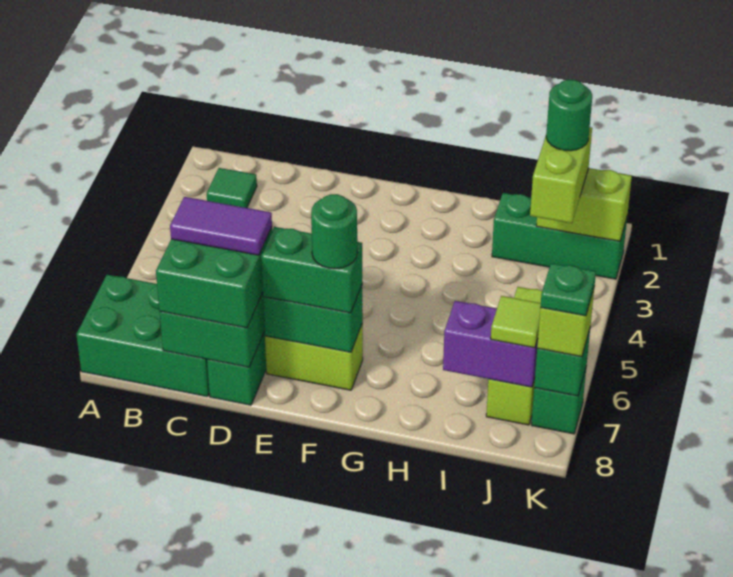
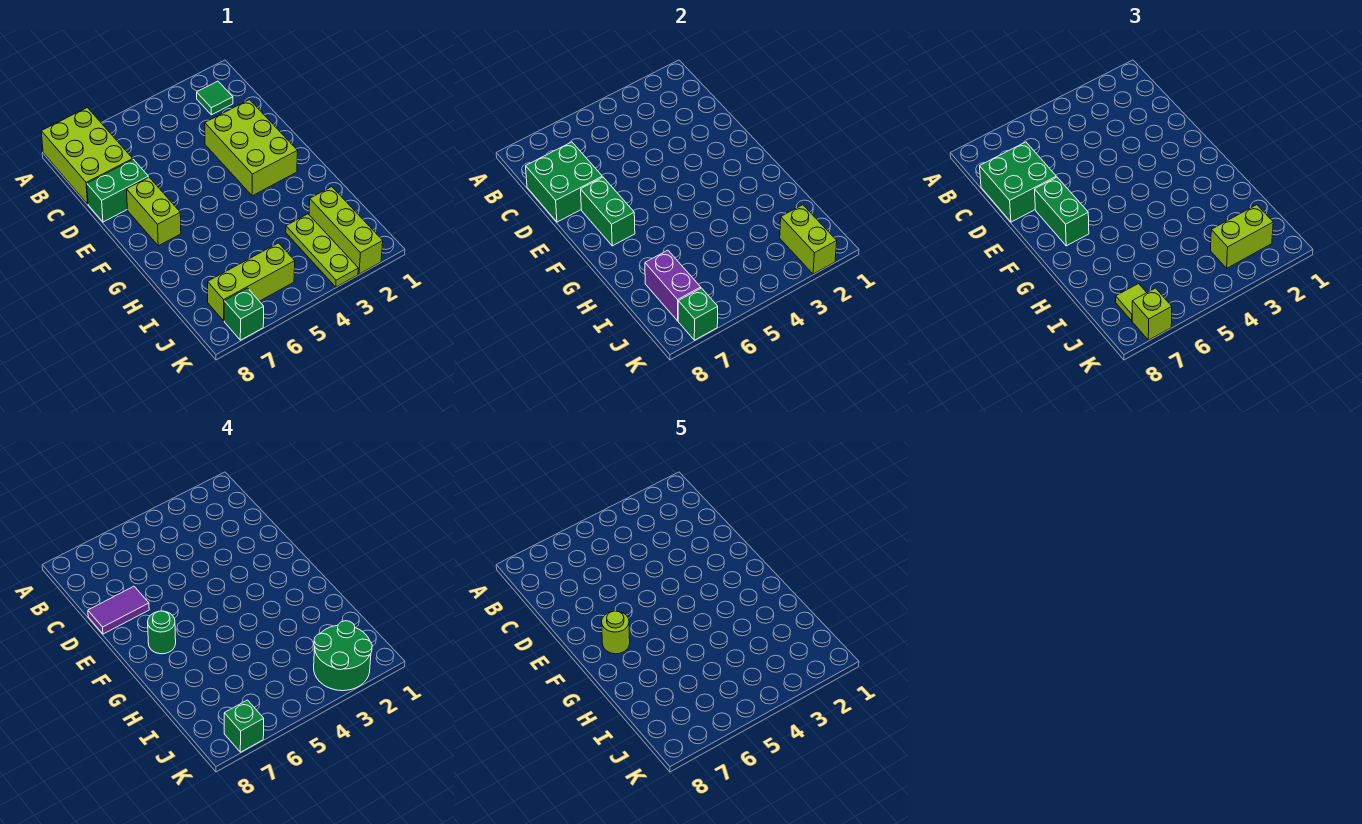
green brick A7:C8 level 1 -> lime brick A7:C8 level 1
purple tile C7:D7 level 4 -> purple tile D7:D8 level 4
none -> lime brick D2:F3 level 1
none -> lime round brick F7 level 5
green brick I2:K2 level 1 -> lime brick I2:K2 level 1
none -> lime plate I3:K3 level 1
green round brick J2 level 4 -> green round brick J2:K3 level 4
green plate K7 level 4 -> green brick K7 level 4

